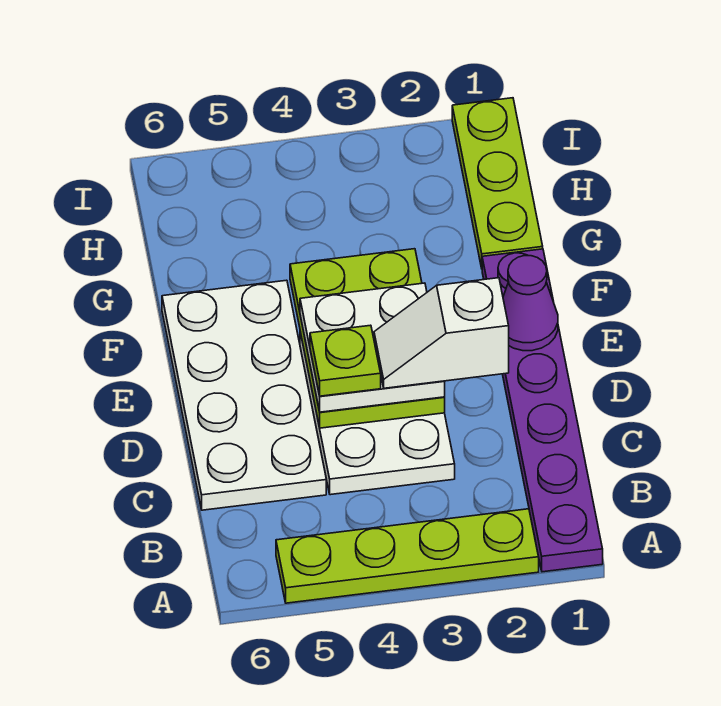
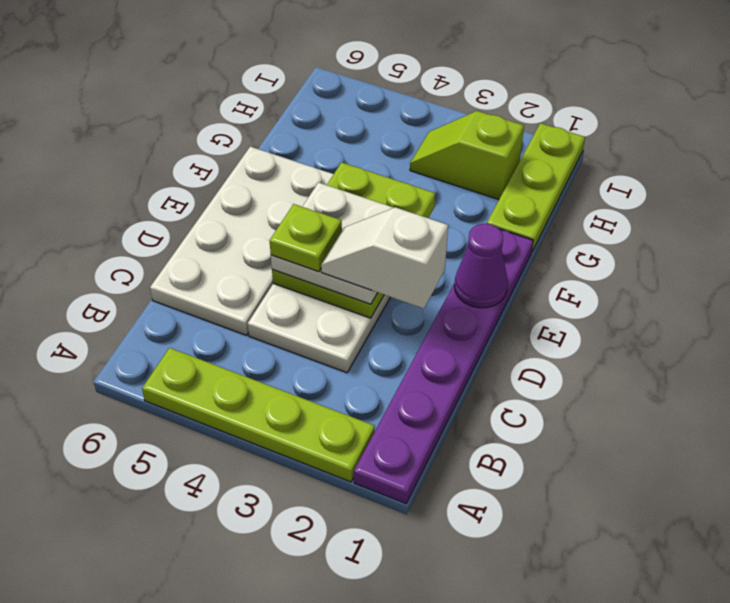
none -> lime slope H2:H3 level 1 top 2

